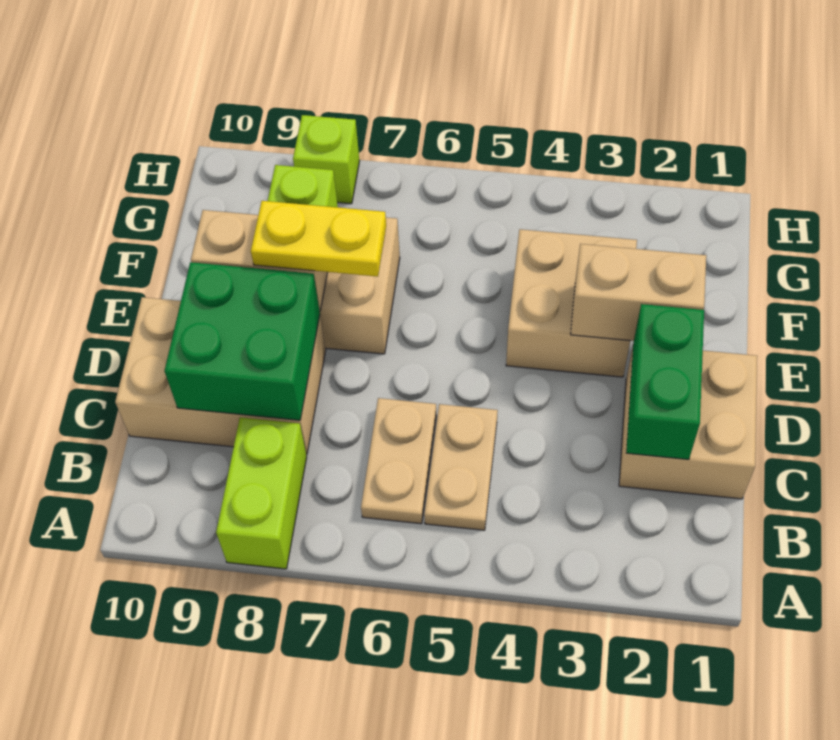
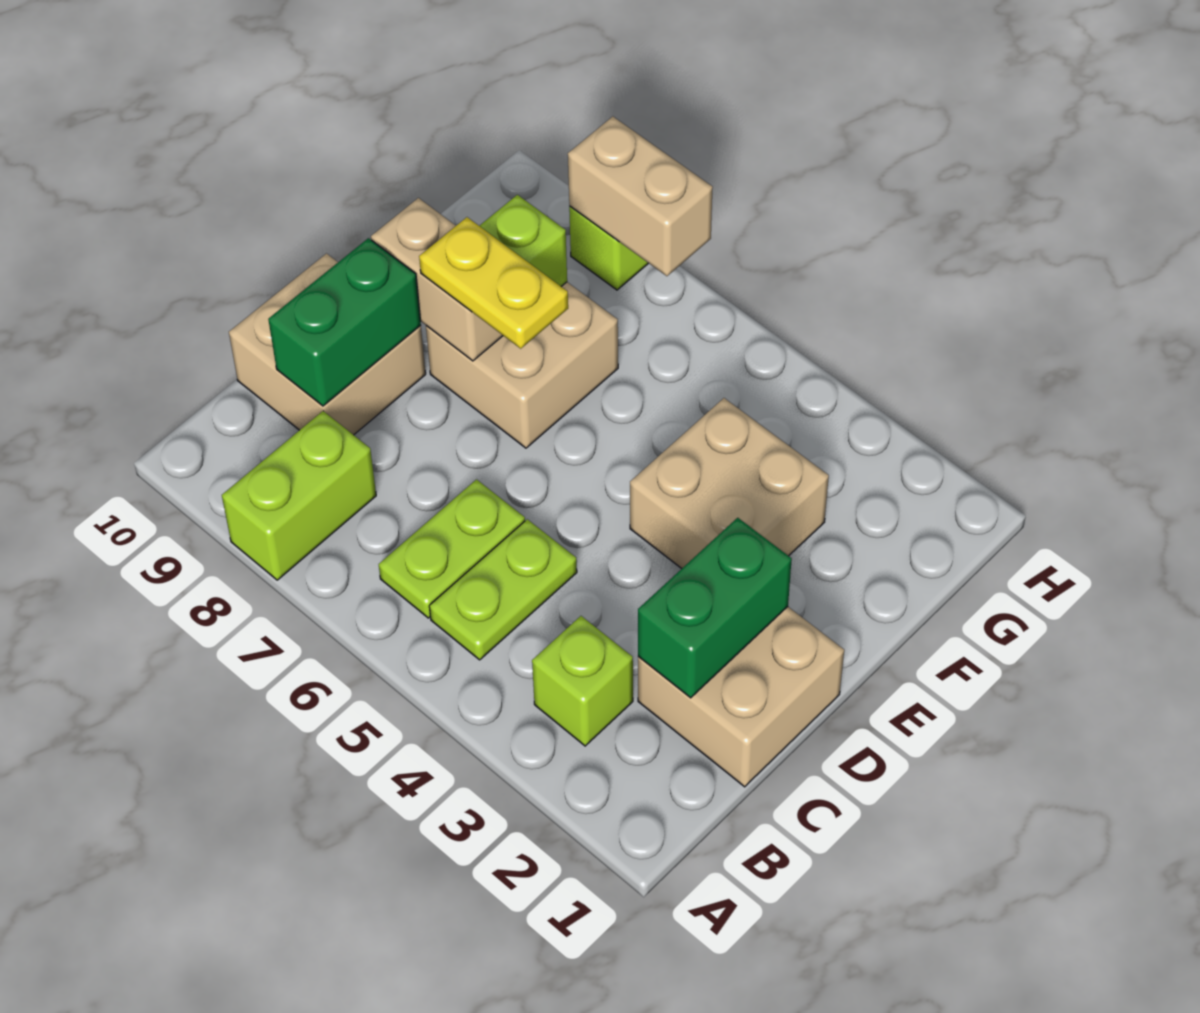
none -> lime brick B3 level 1
tan plate B5:C5 level 1 -> lime plate B5:C5 level 1
tan plate B6:C6 level 1 -> lime plate B6:C6 level 1
tan brick C8:D10 level 1 -> tan brick C9:D10 level 1
green brick C8:D9 level 2 -> green brick C9:D9 level 2
tan brick E2:E3 level 2 -> tan brick H7:H8 level 2

